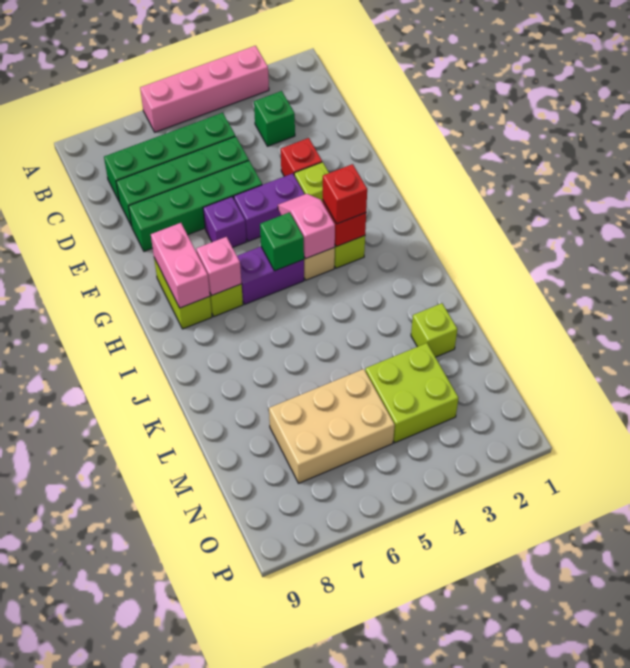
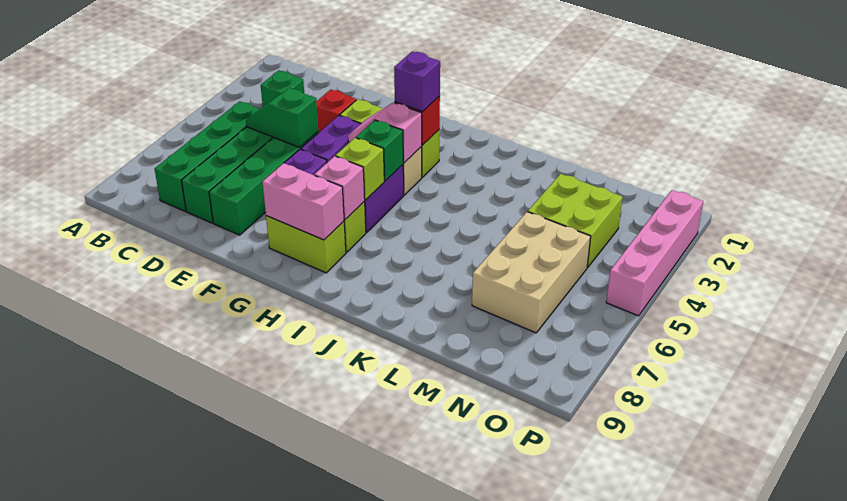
pink brick A3:A6 level 1 -> pink brick P2:P5 level 1
none -> green slope D5:E5 level 2 top E
red brick H3 level 3 -> purple brick H3 level 3
lime brick L2 level 1 -> lime brick H6 level 2

